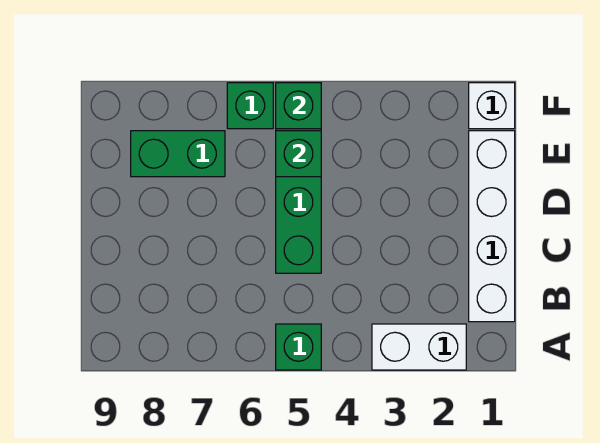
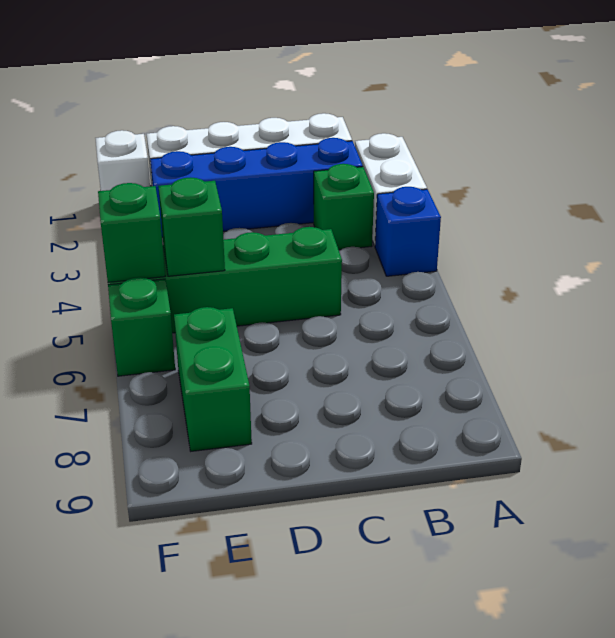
none -> blue brick A4 level 1
green brick A5 level 1 -> green brick B3 level 1
none -> blue brick B2:E2 level 1

